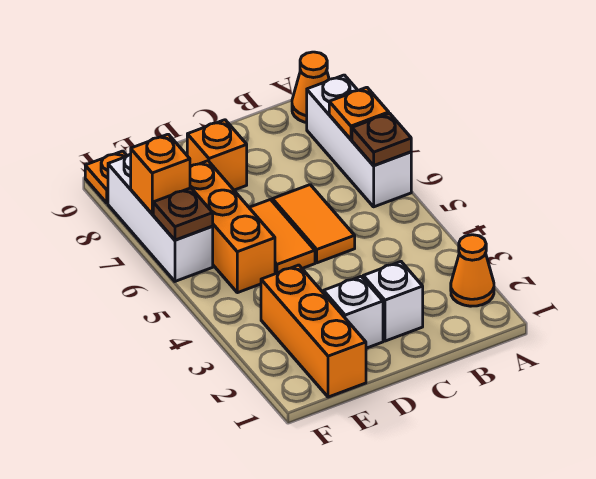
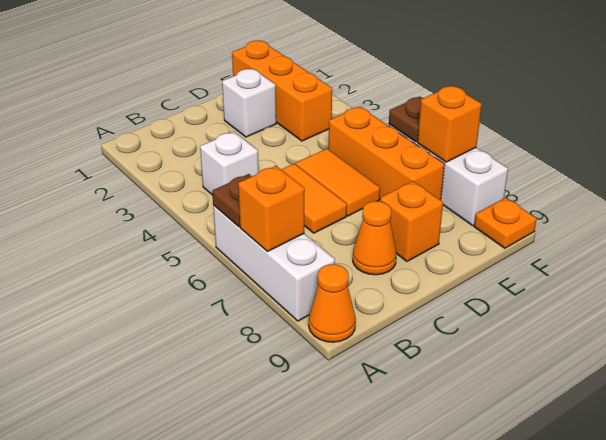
orange cone A2 level 1 -> orange cone C8 level 1
orange plate A7 level 2 -> orange brick A7 level 2
white brick C2 level 1 -> white brick B4 level 1

